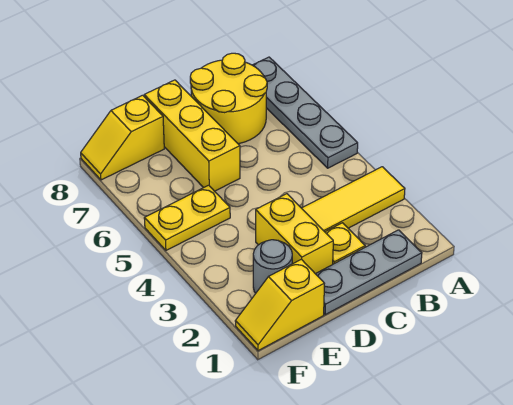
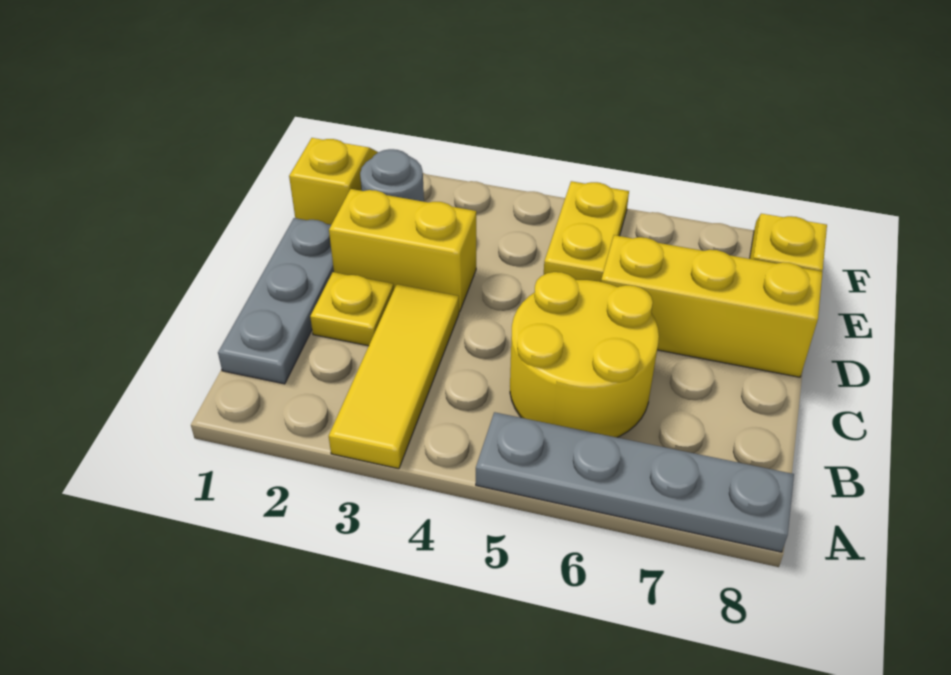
yellow round brick B7:C8 level 1 -> yellow round brick B5:C6 level 1

